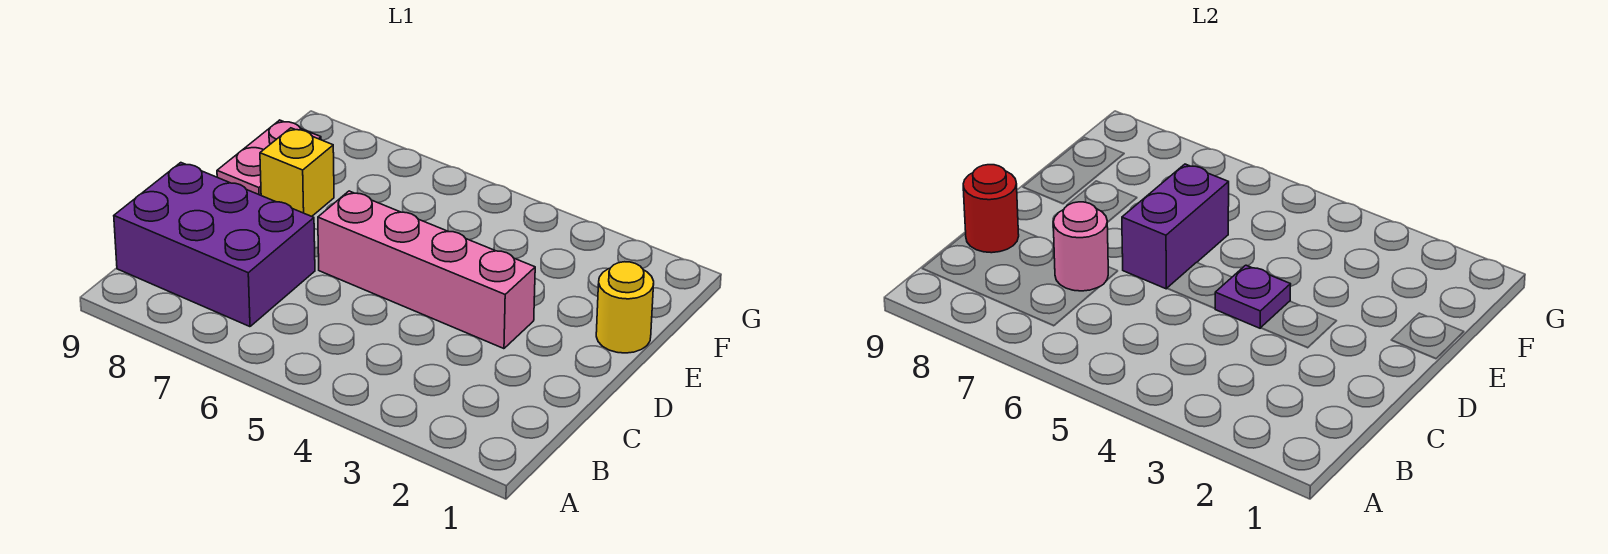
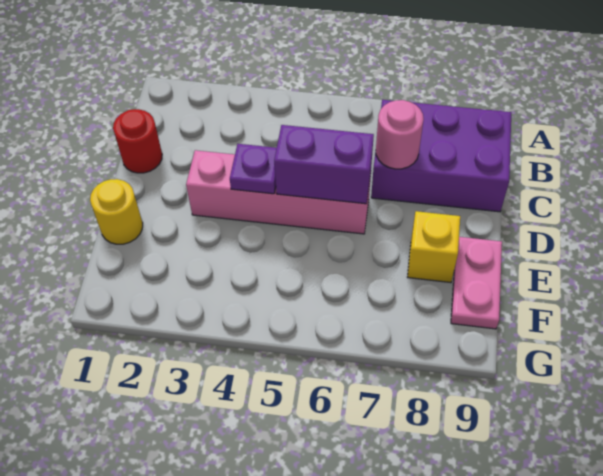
red round brick C9 level 2 -> red round brick C1 level 1
purple brick D6:E6 level 2 -> purple brick D5:D6 level 2

